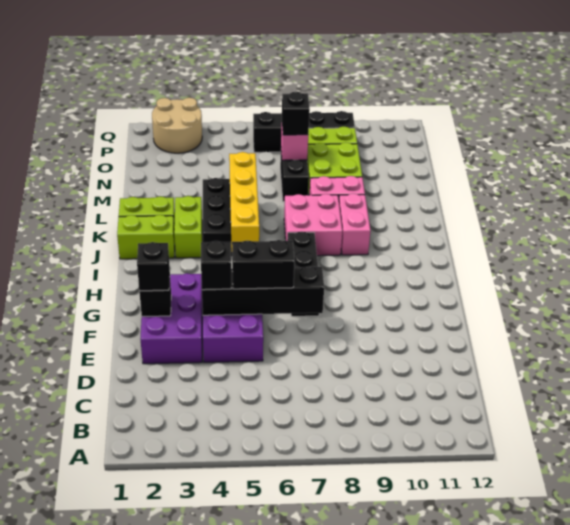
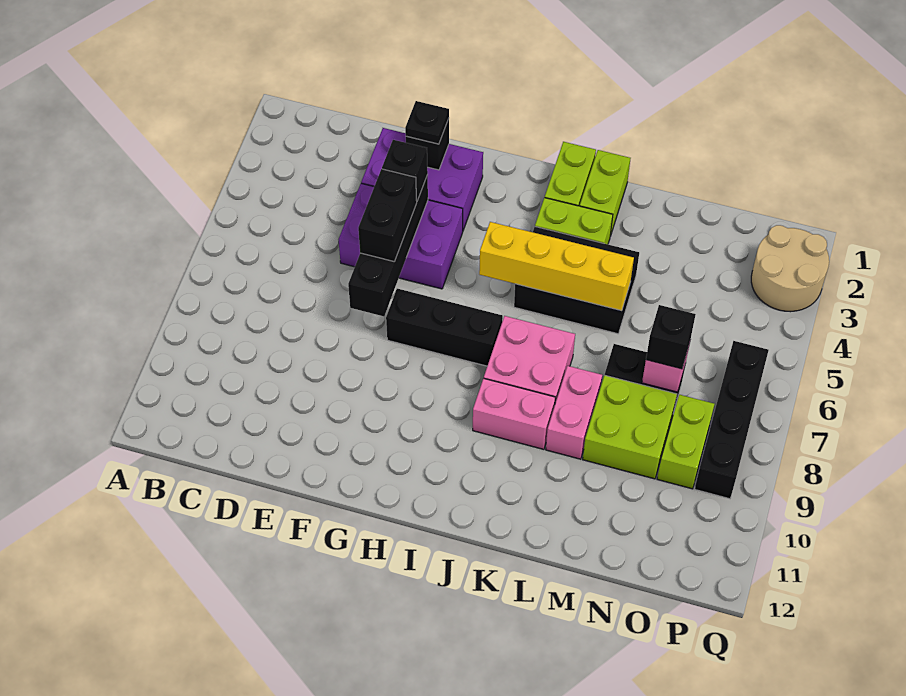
black brick F2 level 3 -> black plate F2 level 3

